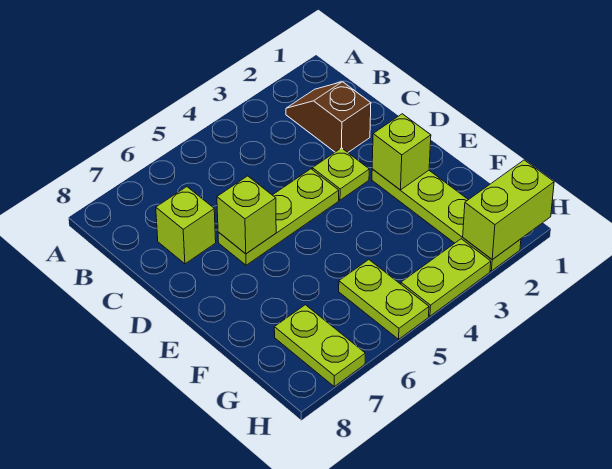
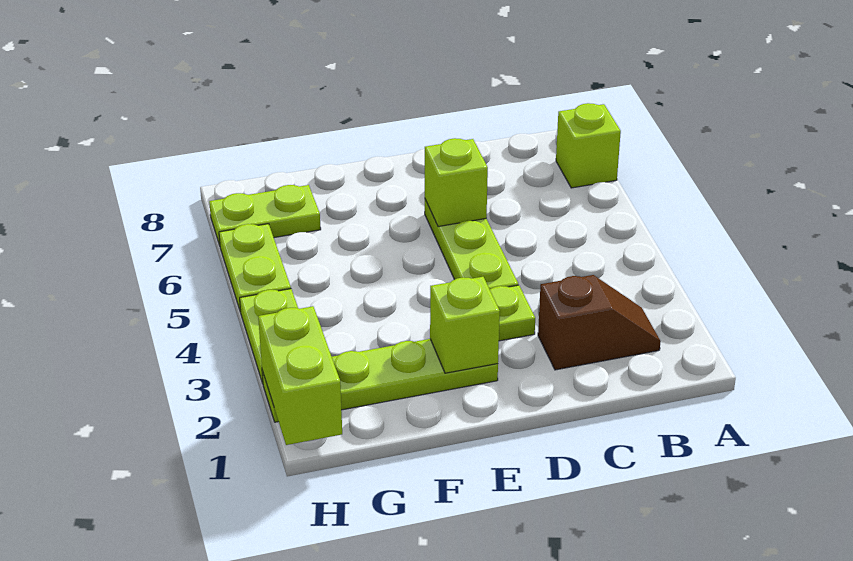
lime brick C7 level 1 -> lime brick A7 level 1
lime plate G5:H5 level 1 -> lime plate H5:H6 level 1

